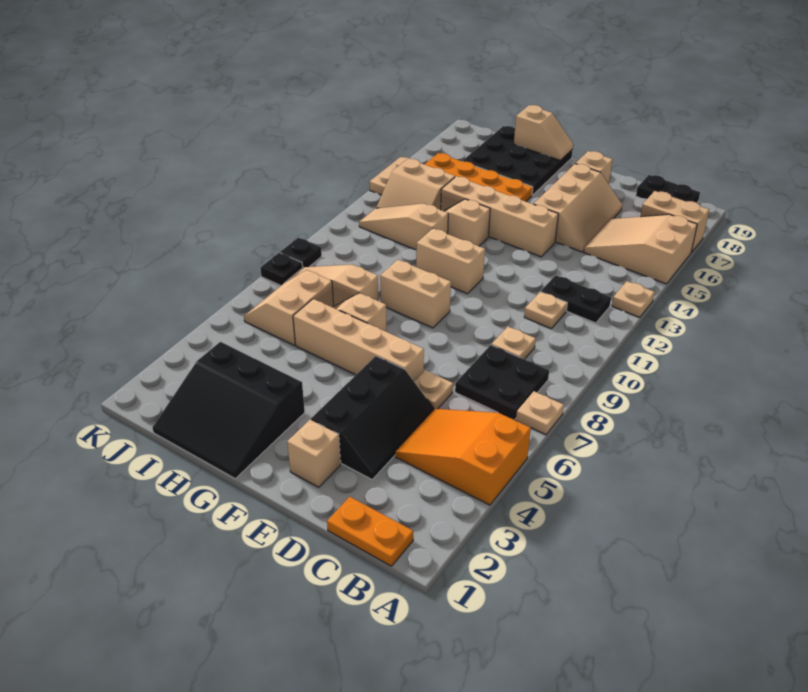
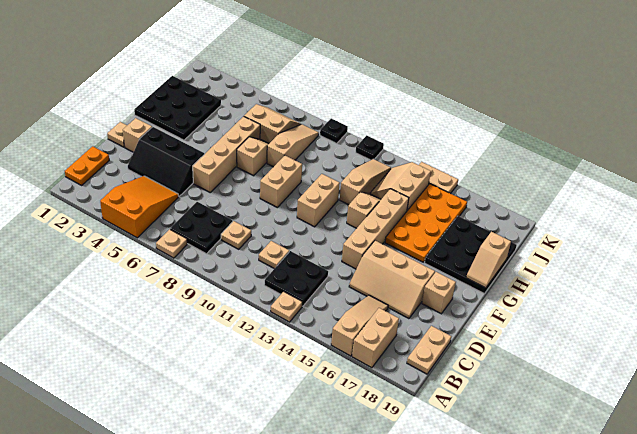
tan slope A15:C16 level 1 top A -> tan slope A16:C16 level 1 top A
black plate B12:C12 level 1 -> black plate B12:C13 level 1
black plate B19:C19 level 1 -> tan plate B19:C19 level 1
tan plate D6 level 1 -> tan plate E1 level 1
black slope G1:I3 level 1 top 3 -> black plate G1:I3 level 1
black plate K8 level 1 -> black plate K11 level 1

